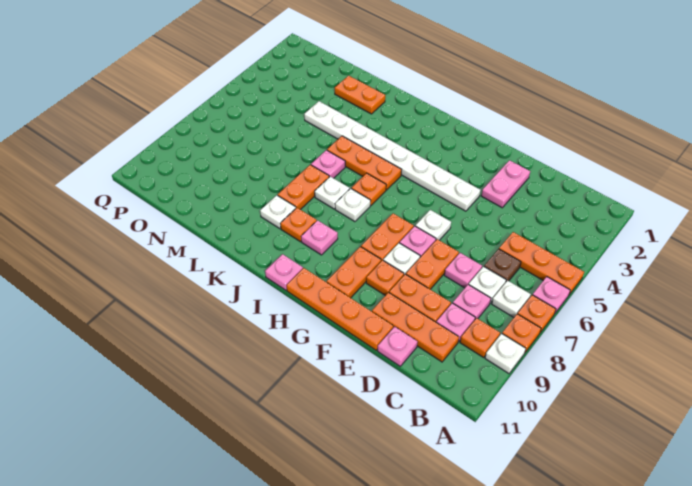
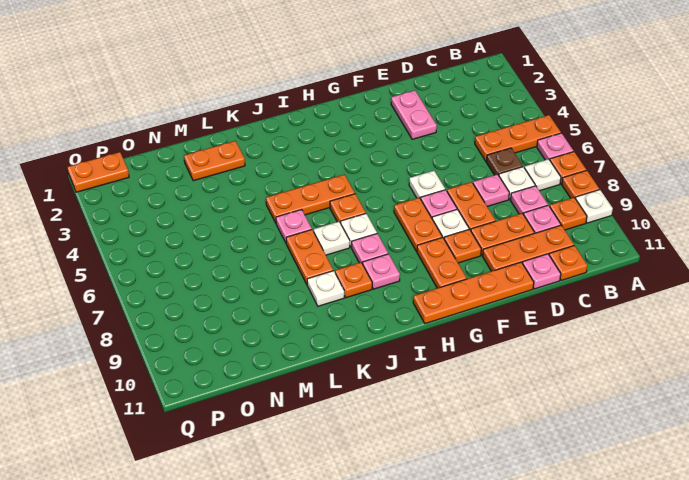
none -> orange plate C11 level 1
white plate F4:M4 level 1 -> none
pink plate I11 level 1 -> pink plate I8 level 1
none -> orange plate P1:Q1 level 1

